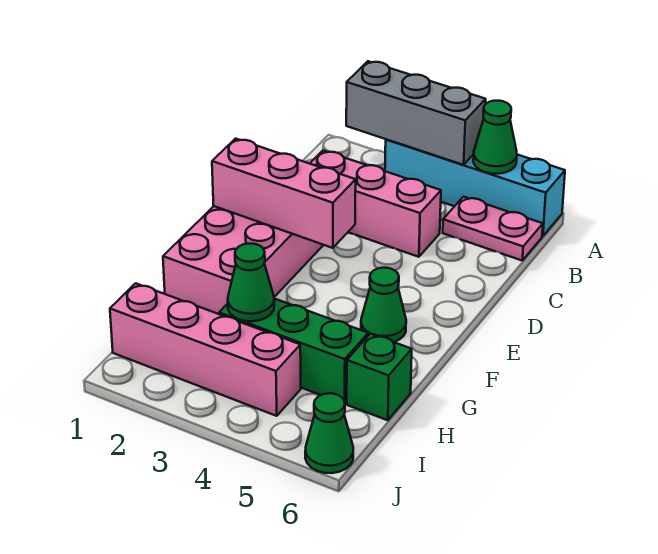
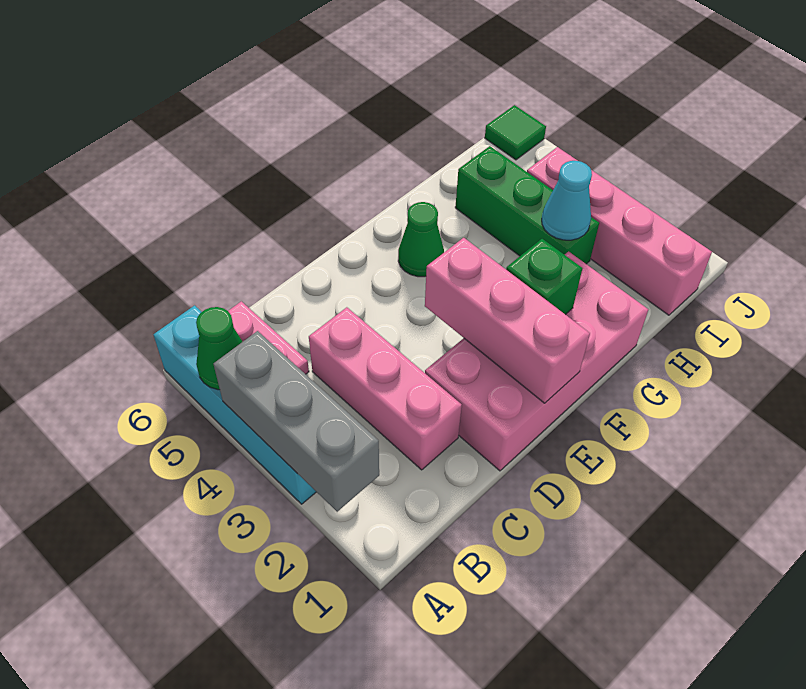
green cone H3 level 2 -> cyan cone H3 level 2
green brick H6 level 1 -> green brick F2 level 2
green cone J6 level 1 -> green tile J6 level 1

